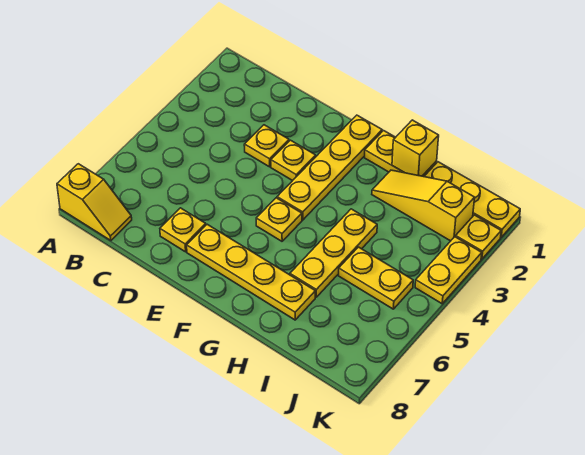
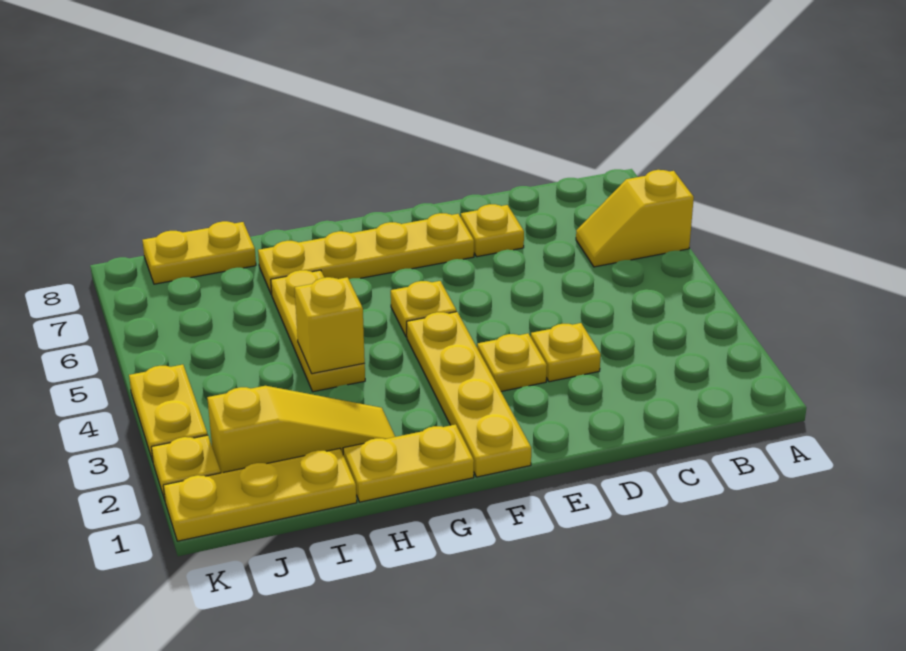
yellow slope A8:B8 level 1 top A -> yellow slope A6:B6 level 1 top A
yellow brick H1 level 2 -> yellow brick H4 level 2
yellow plate I5:J5 level 1 -> yellow plate I8:J8 level 1

